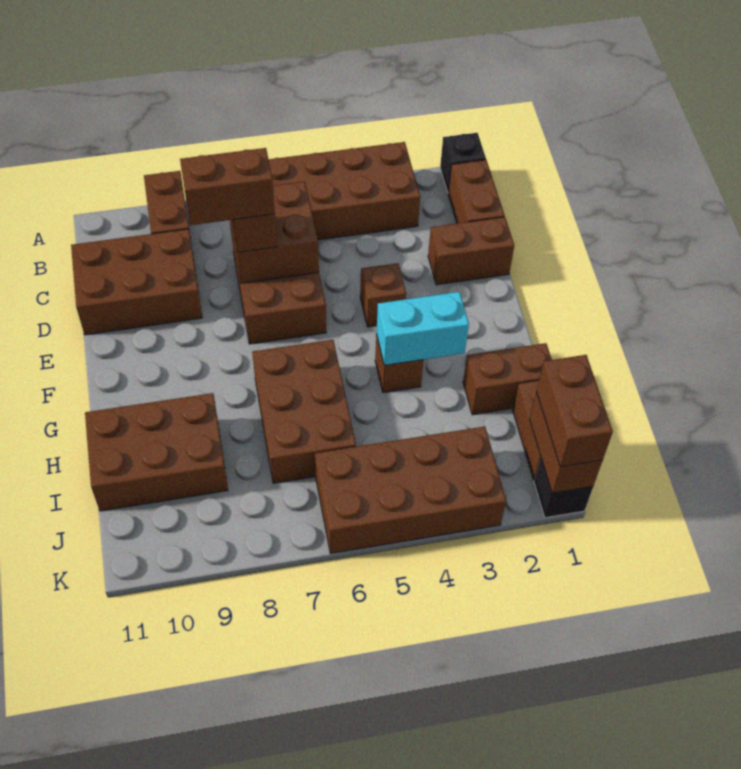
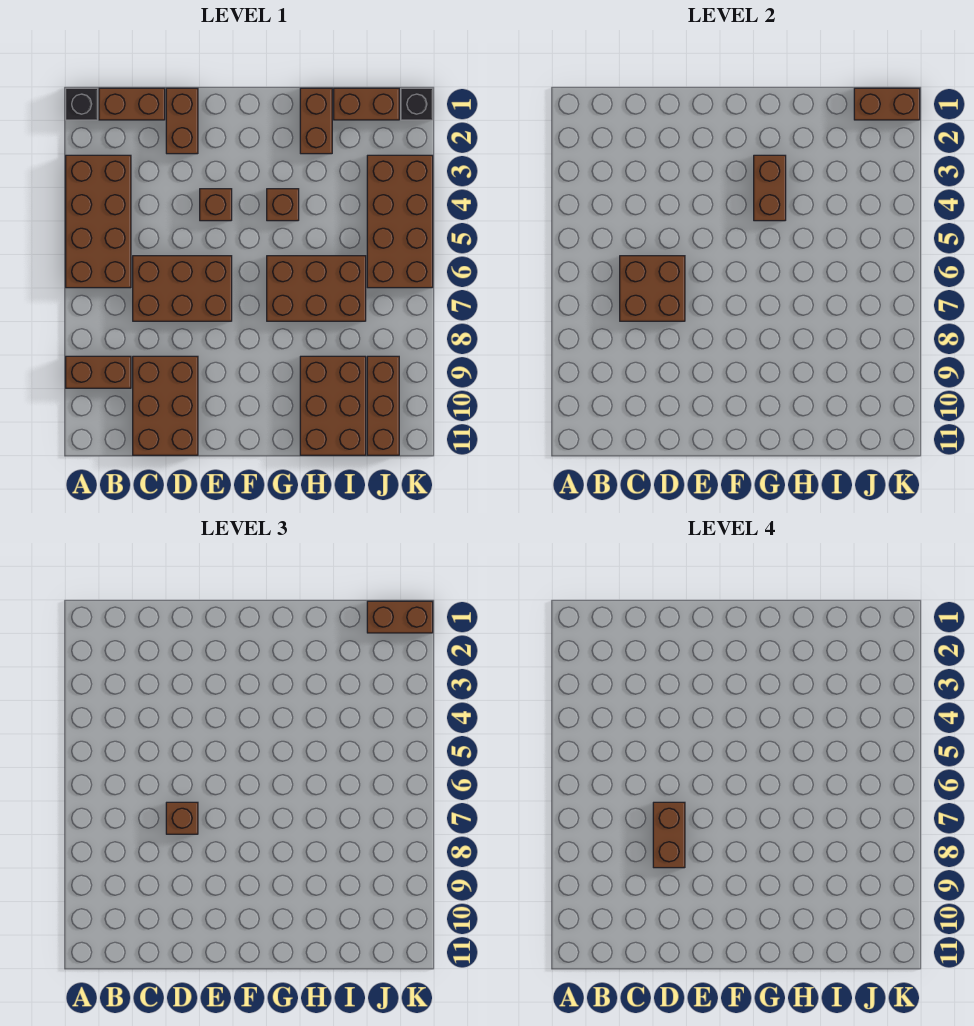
cyan brick G3:G4 level 2 -> brown brick G3:G4 level 2
none -> brown brick J9:J11 level 1

